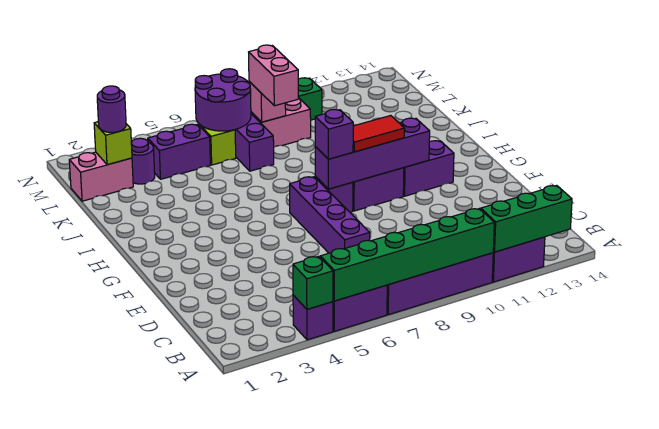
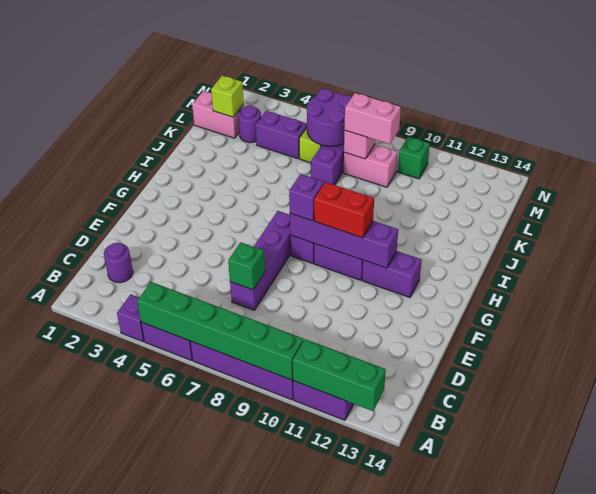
green brick A4 level 2 -> green brick D7 level 2
red tile G9:G10 level 3 -> red brick G9:G10 level 3
pink brick K8:L8 level 3 -> pink brick L8:L9 level 3
purple round brick L2 level 3 -> purple round brick C2 level 1

